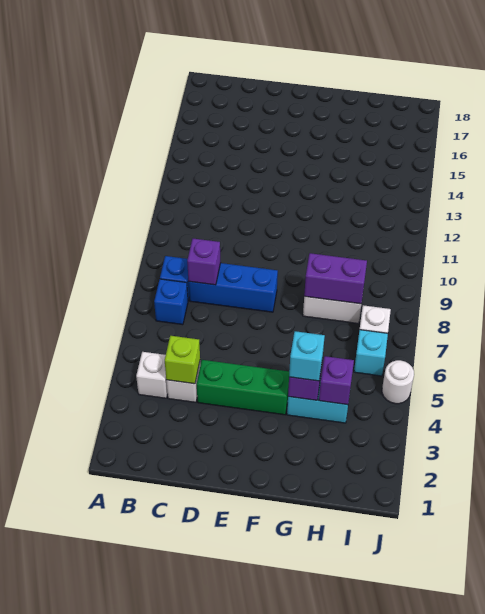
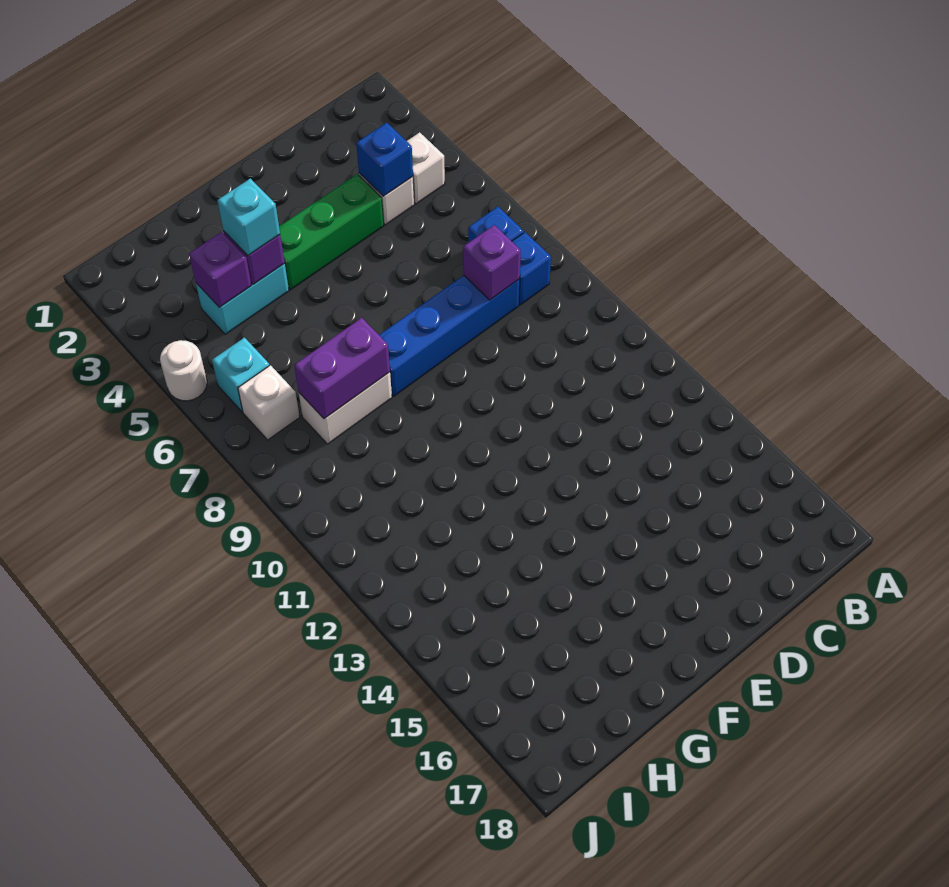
lime brick C4 level 2 -> blue brick C4 level 2
blue brick C8:E8 level 1 -> blue brick C8:F8 level 1

